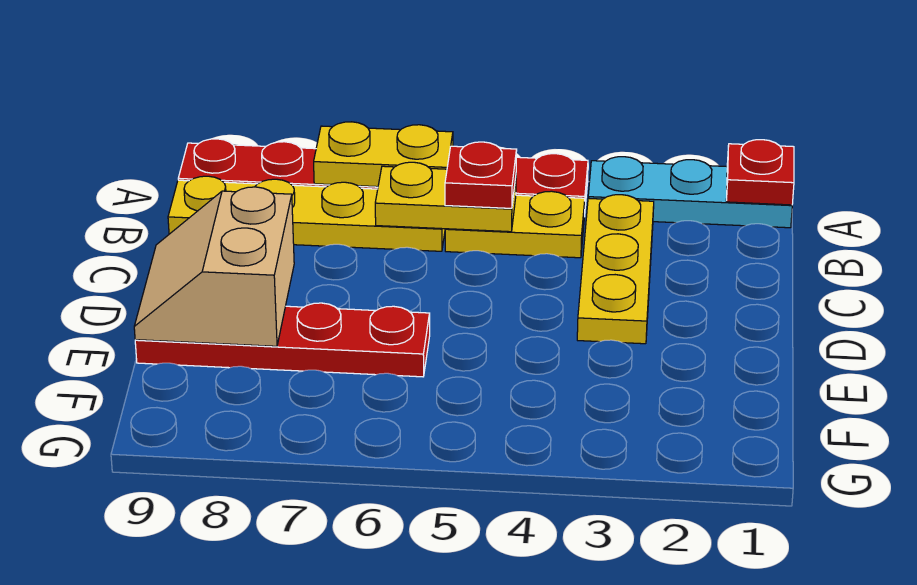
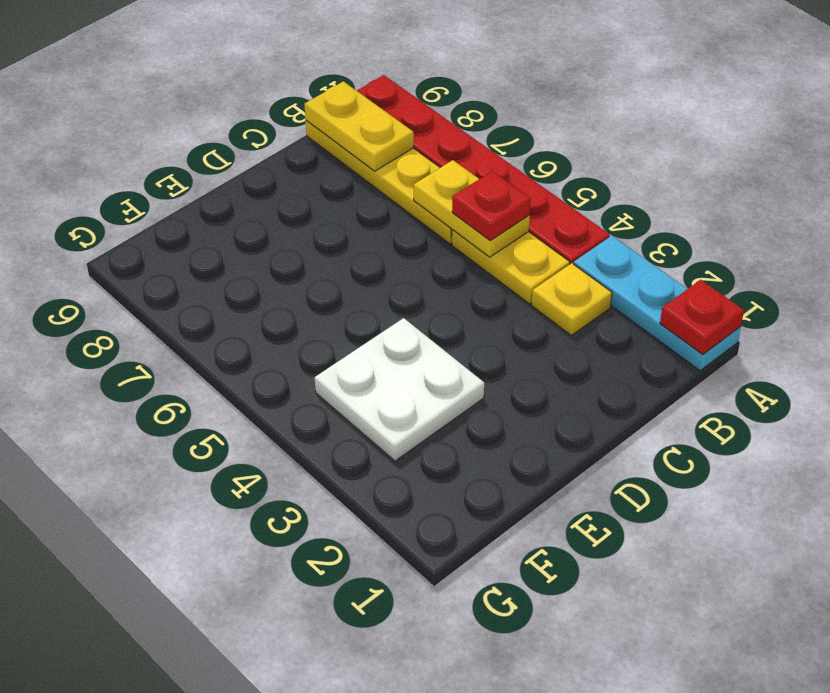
yellow plate A6:A7 level 2 -> yellow plate B8:B9 level 2
yellow plate B3:D3 level 1 -> yellow plate B3 level 1
tan slope D8:E9 level 2 top 8 -> none
none -> white plate E3:F4 level 1
red plate E6:E9 level 1 -> none

